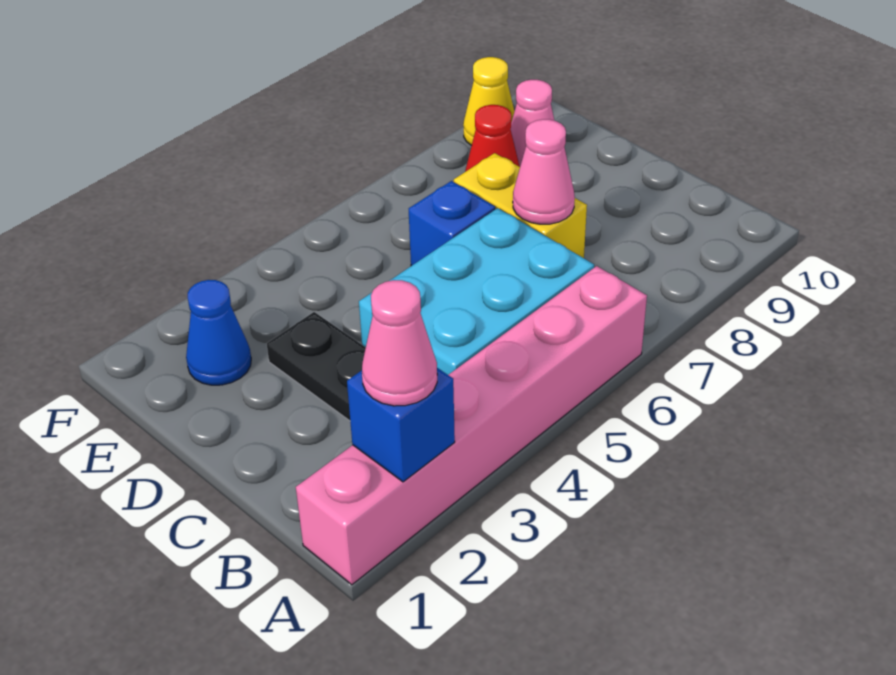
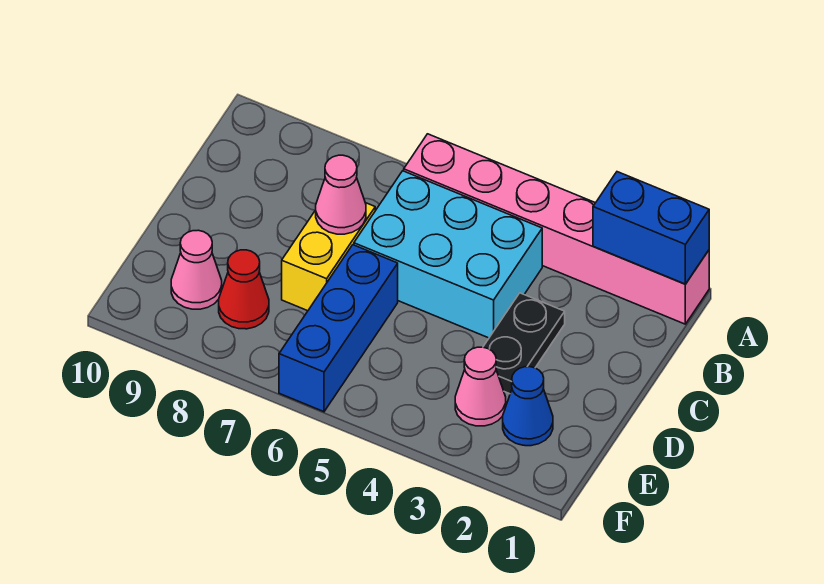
blue brick A2 level 2 -> blue brick A1:A2 level 2
pink cone A2 level 3 -> pink cone E3 level 1
blue brick D6 level 1 -> blue brick D6:F6 level 1
yellow cone F9 level 1 -> none

